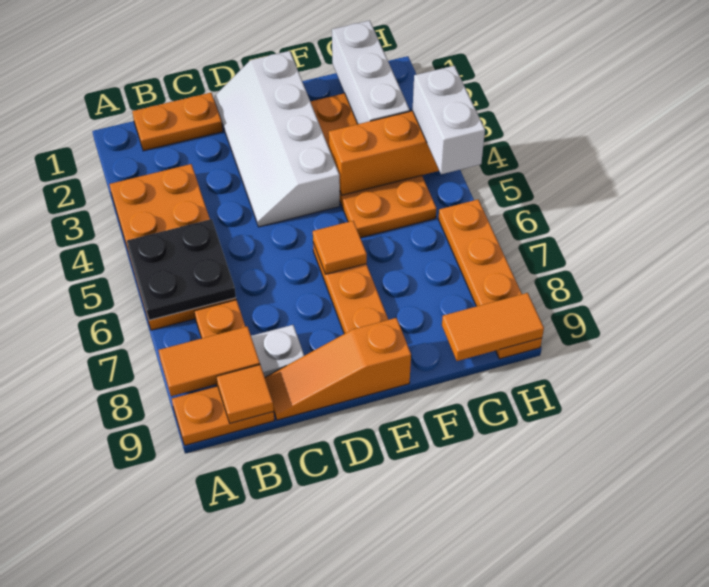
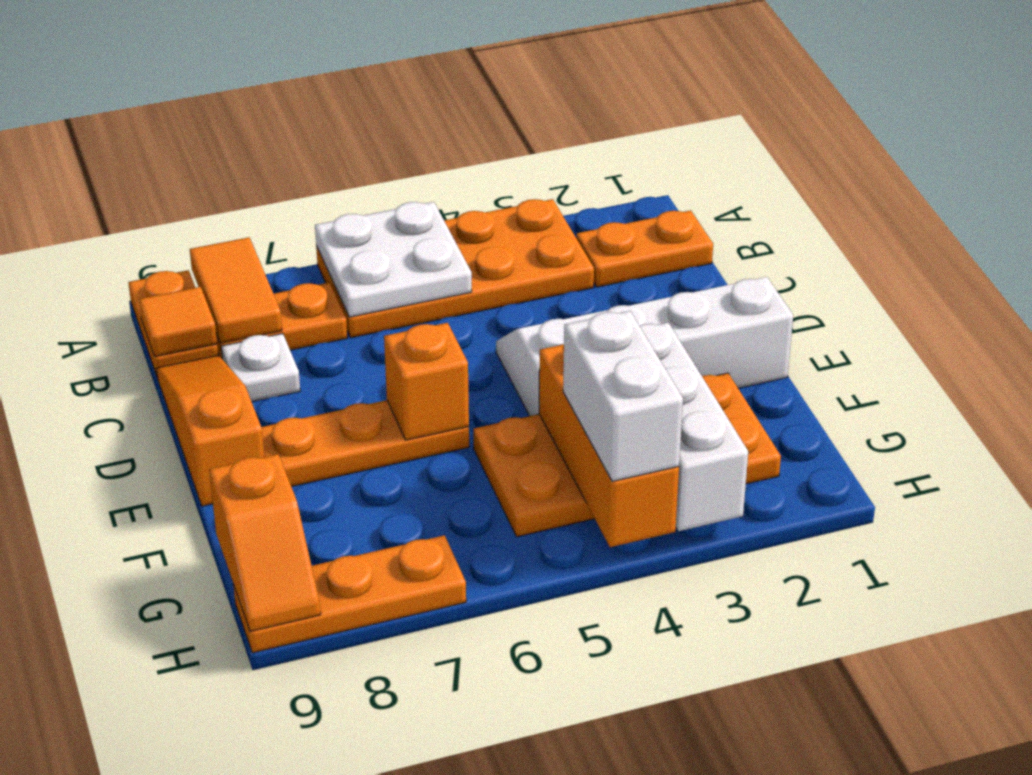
black plate A5:B6 level 2 -> white plate A5:B6 level 2
orange plate B1:C1 level 1 -> orange plate B1:B2 level 1
orange tile E6 level 2 -> orange brick E6 level 2
white brick G1:G3 level 2 -> white brick F3:H3 level 2
orange tile G9:H9 level 2 -> orange slope G9:H9 level 2 top G
white brick H4:H5 level 3 -> white brick G4:H4 level 3
orange plate H6:H9 level 1 -> orange plate H7:H9 level 1

